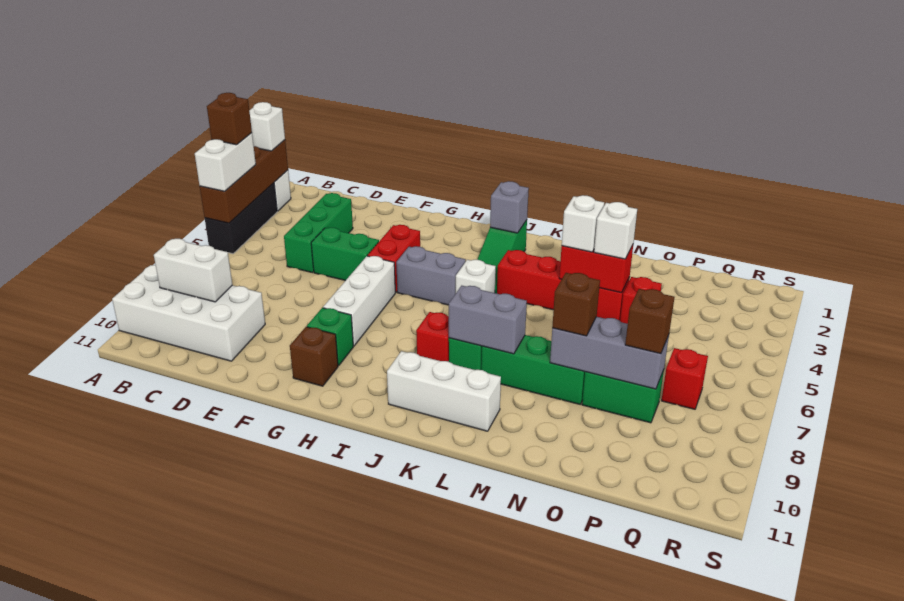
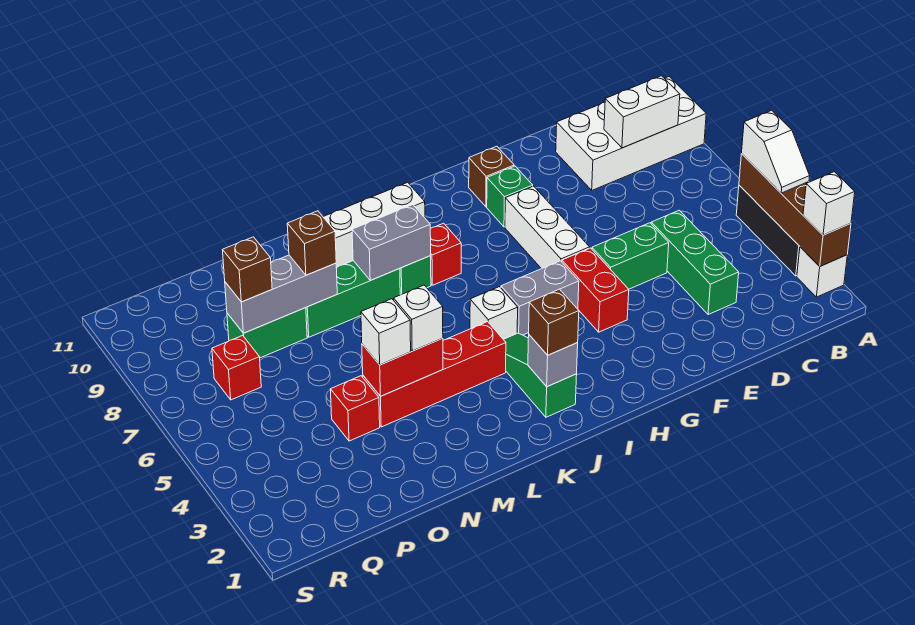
white brick A4:A5 level 3 -> white slope A4:A5 level 3 top 5
brown brick A4 level 4 -> brown brick J2 level 3

